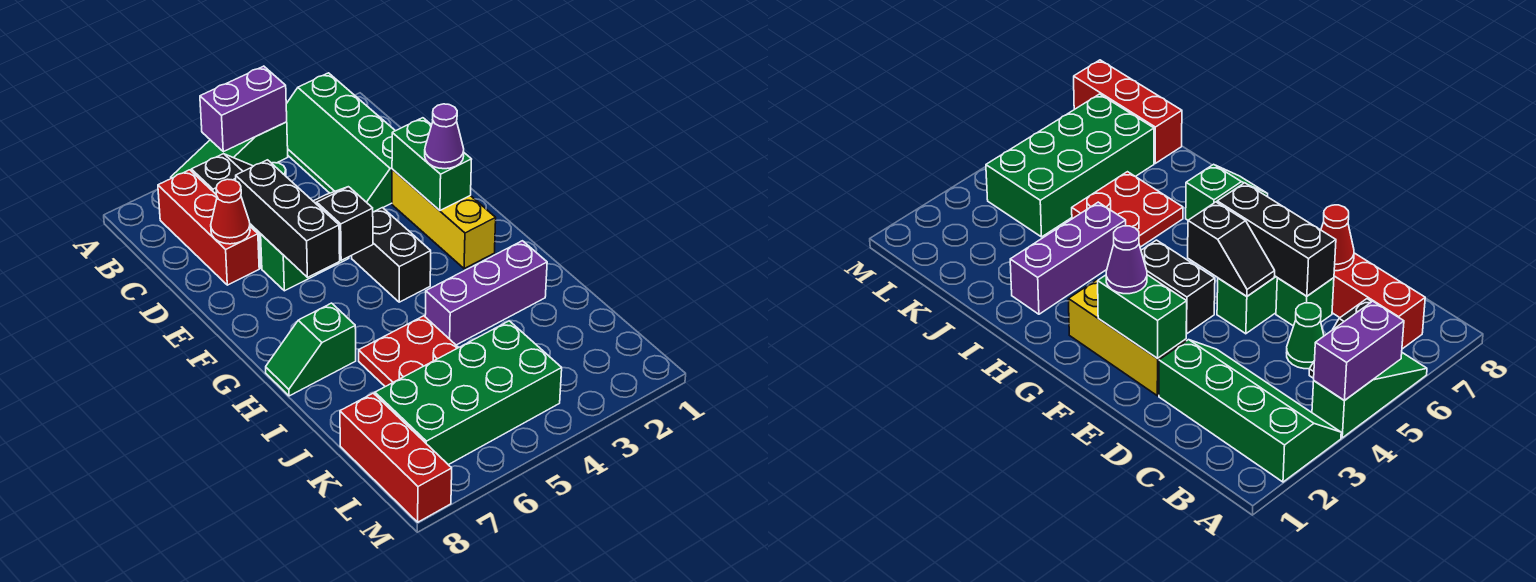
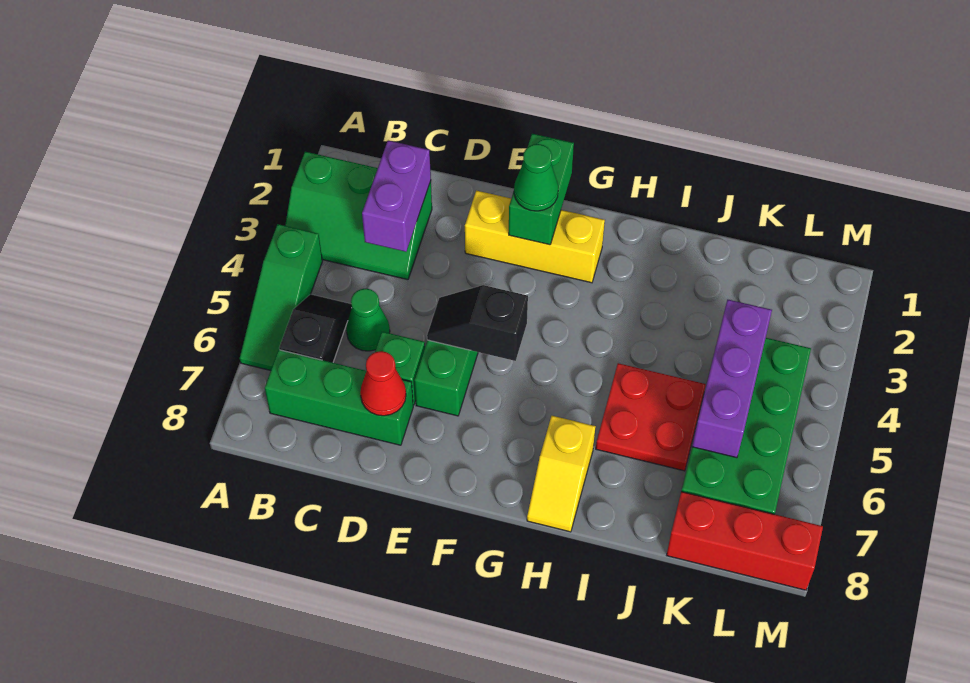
green slope A2:D3 level 1 top 2 -> green slope A2:C3 level 1 top 2
purple brick A4:A5 level 2 -> purple brick C2:C3 level 2
red brick B7:D7 level 1 -> green brick B7:D7 level 1
black brick D6:F6 level 2 -> none
green brick E2:F2 level 2 -> green brick F1:F2 level 2
purple cone F2 level 3 -> green cone F2 level 3
black brick F4:G4 level 1 -> none
green slope H7:H8 level 1 top 7 -> yellow slope H7:H8 level 1 top 7
purple brick I2:I4 level 1 -> purple brick K4:K6 level 2

